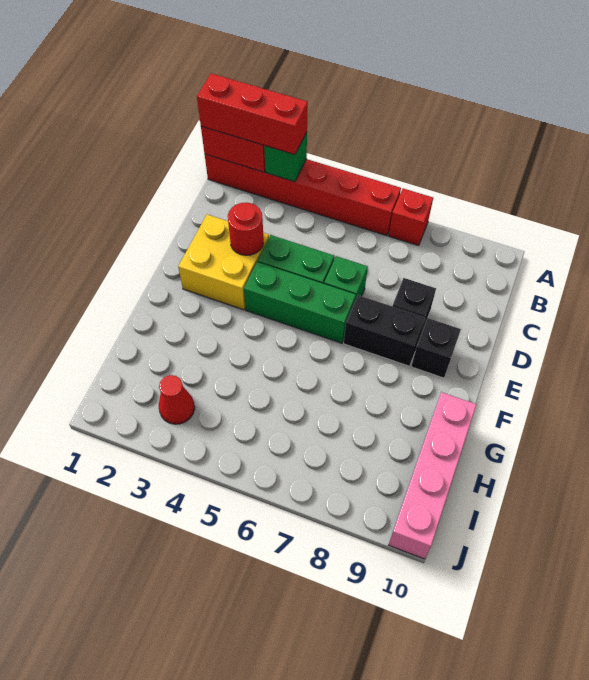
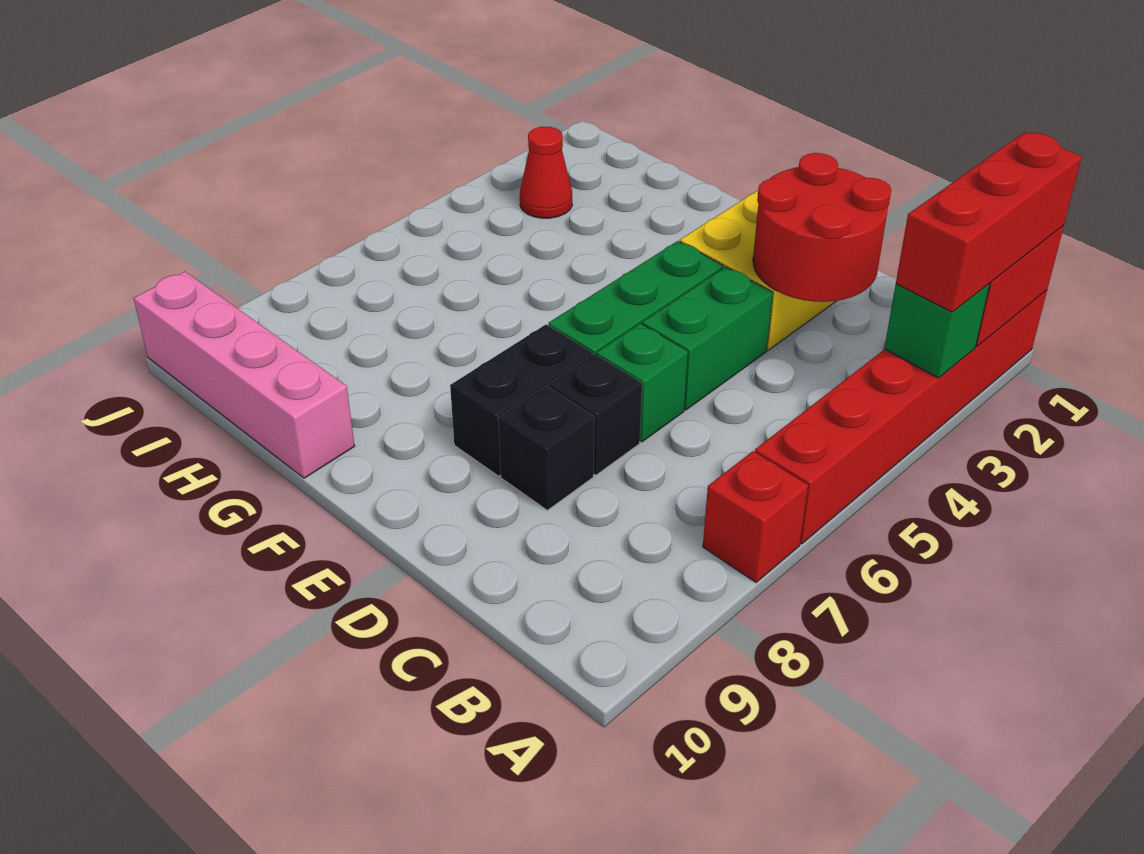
red round brick D3 level 2 -> red round brick C2:D3 level 2
black brick E9 level 1 -> black brick D7 level 1

